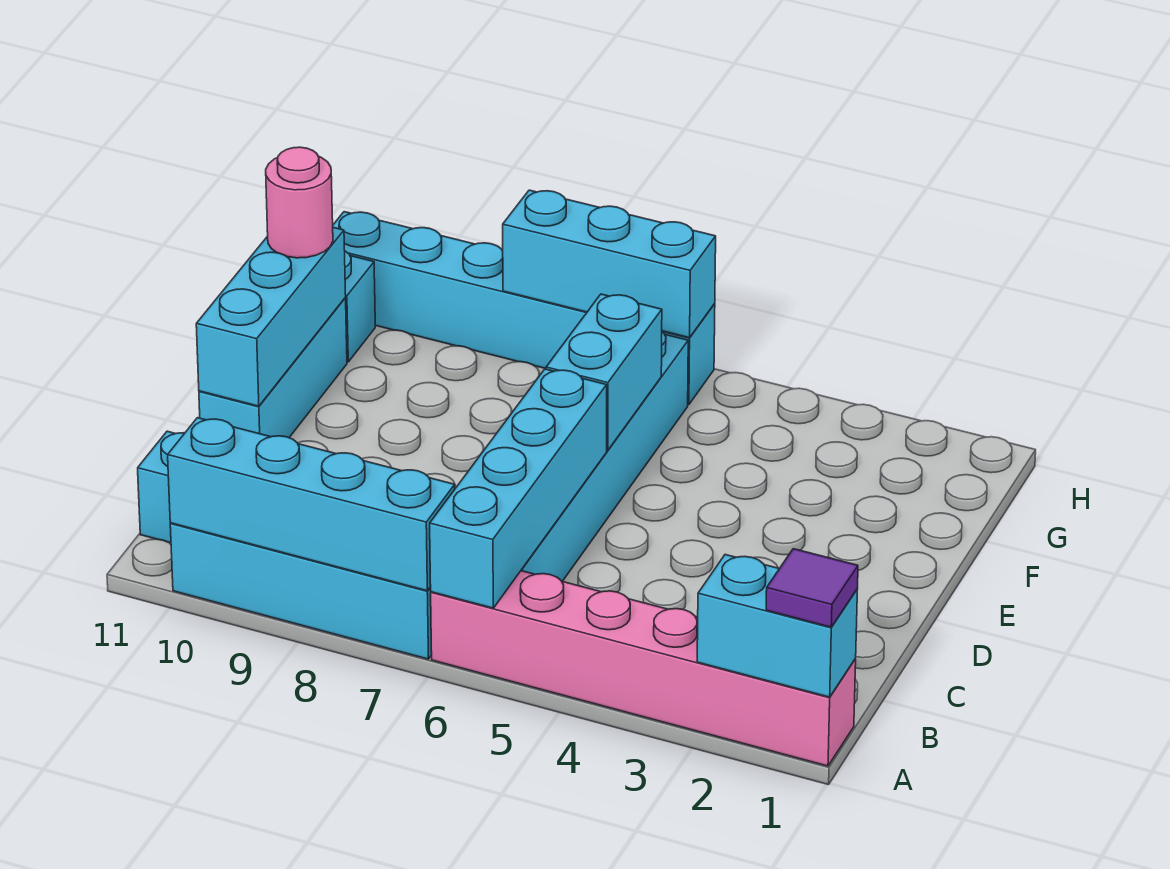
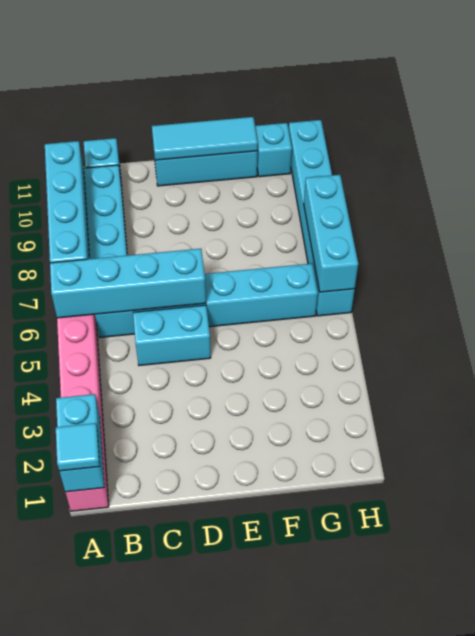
purple tile A1 level 3 -> cyan tile A1 level 3
cyan brick D11:F11 level 2 -> cyan tile D11:F11 level 2
cyan brick E6:F6 level 2 -> cyan brick C5:D5 level 1
pink round brick F11 level 3 -> none

